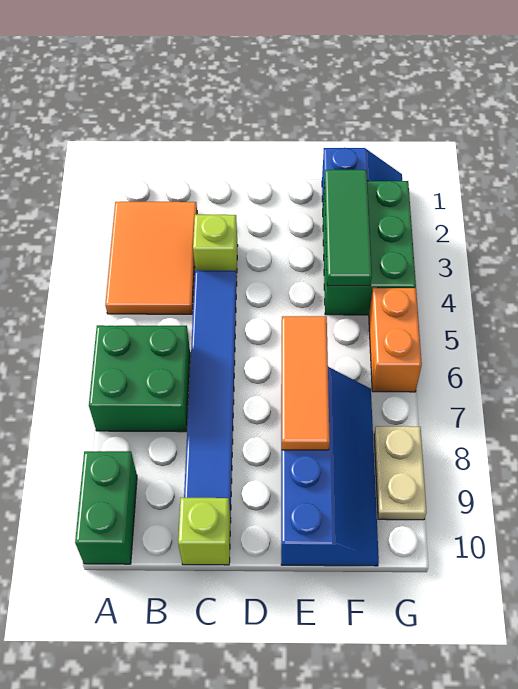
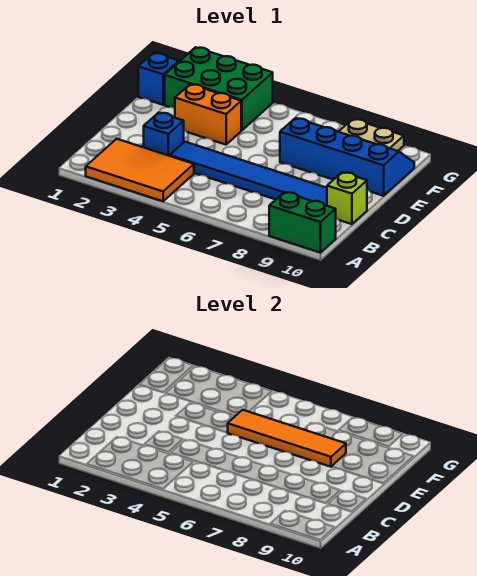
green brick A6:B7 level 1 -> none
lime brick C3 level 1 -> blue brick C3 level 1
orange tile E6:E8 level 2 -> orange tile E5:E8 level 2
green tile F2:F4 level 2 -> none
orange brick G5:G6 level 1 -> orange brick E3:E4 level 1

